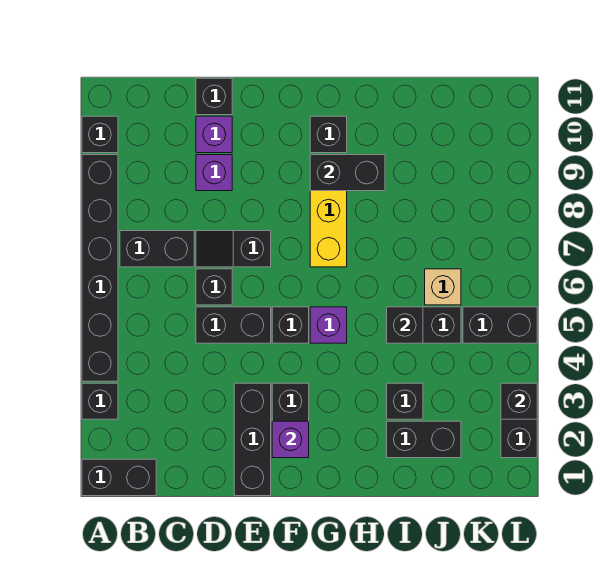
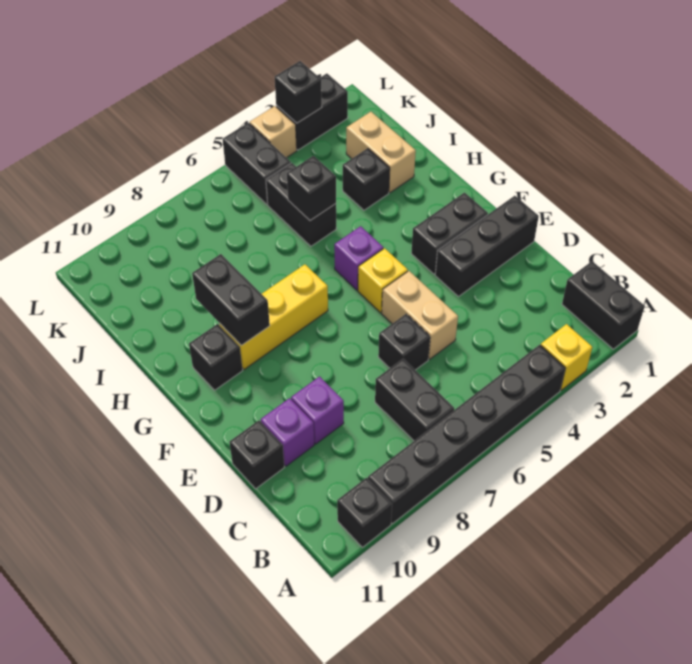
black brick A3 level 1 -> yellow brick A3 level 1
black brick D5:E5 level 1 -> tan brick D5:E5 level 1
black slope D7:E7 level 1 top E -> none
purple brick F2 level 2 -> none
black brick F5 level 1 -> yellow brick F5 level 1
black brick I2:J2 level 1 -> tan brick I2:J2 level 1
tan brick J6 level 1 -> tan brick L4 level 1

